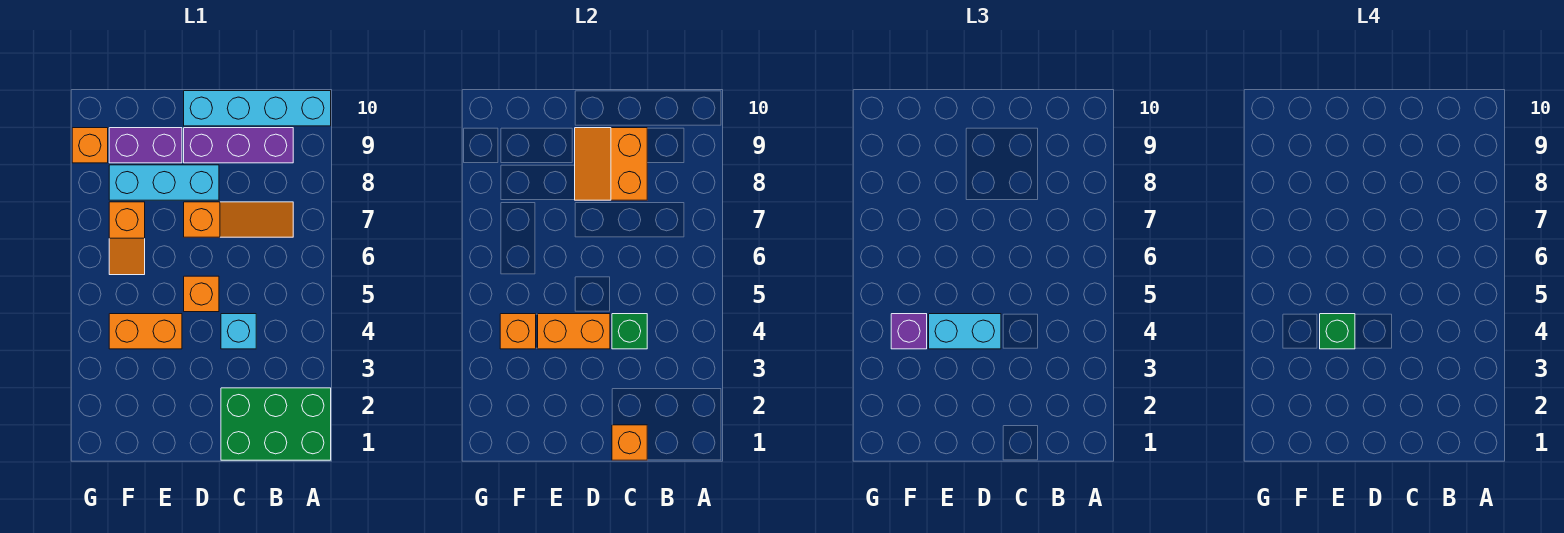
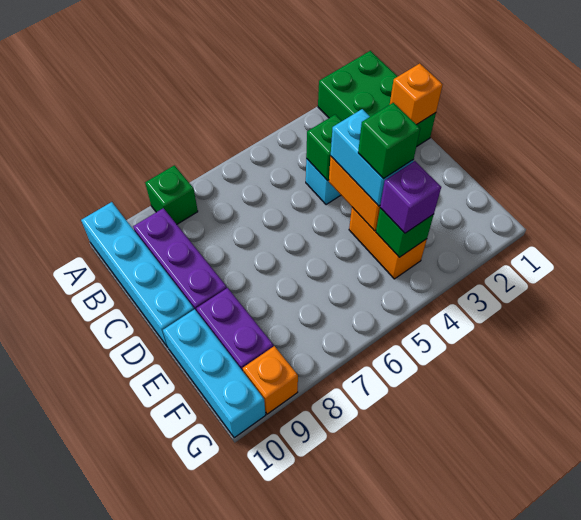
none -> green brick A8 level 1
orange slope B7:D7 level 1 top D -> none
orange slope C8:D9 level 2 top C -> none
orange brick D5 level 1 -> none
cyan brick D8:F8 level 1 -> cyan brick E10:G10 level 1
orange brick F4 level 2 -> green brick F4 level 2
orange slope F6:F7 level 1 top 7 -> none

